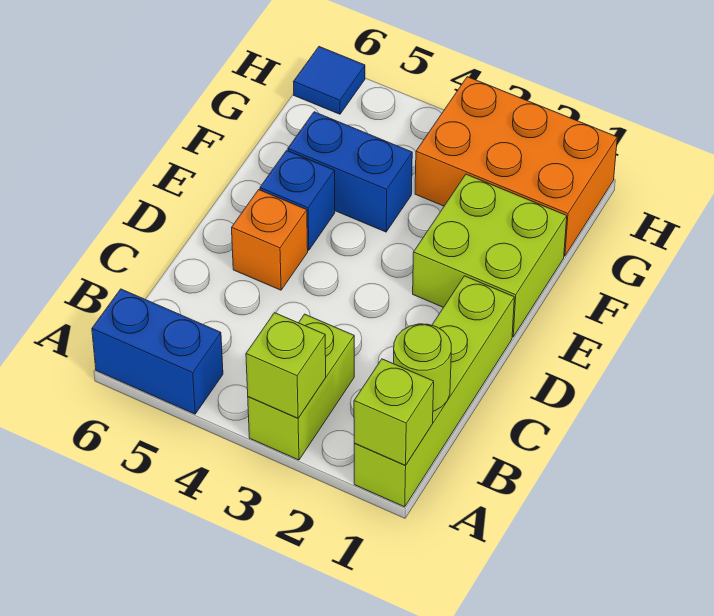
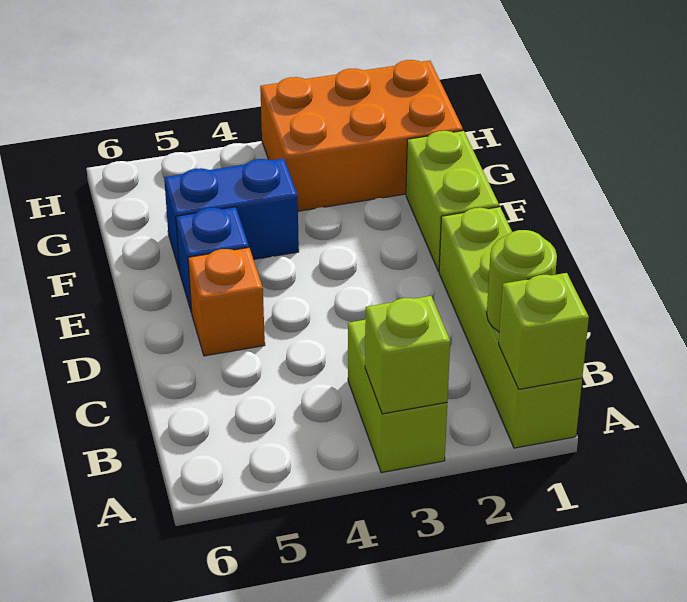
blue brick A5:A6 level 1 -> none
lime brick E1:F2 level 1 -> lime brick E1:F1 level 1
blue tile H6 level 1 -> none

